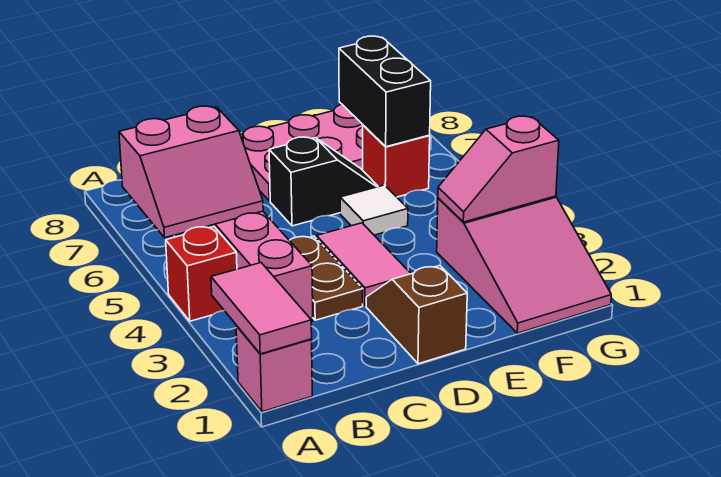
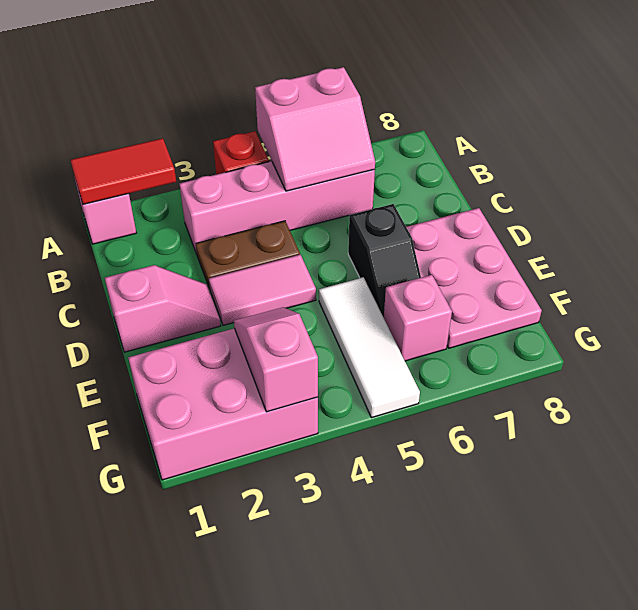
pink tile A1:A2 level 2 -> red tile A1:A2 level 2
pink slope A5:B6 level 2 top 6 -> pink slope A5:B6 level 2 top A
brown slope D1:D2 level 1 top 1 -> pink slope D1:D2 level 1 top 1
white tile E5 level 1 -> white tile E5:G5 level 1
pink slope F1:G3 level 1 top 3 -> pink brick F1:G3 level 1
red brick F6 level 1 -> pink brick F6 level 1
black brick F6:F7 level 2 -> none

